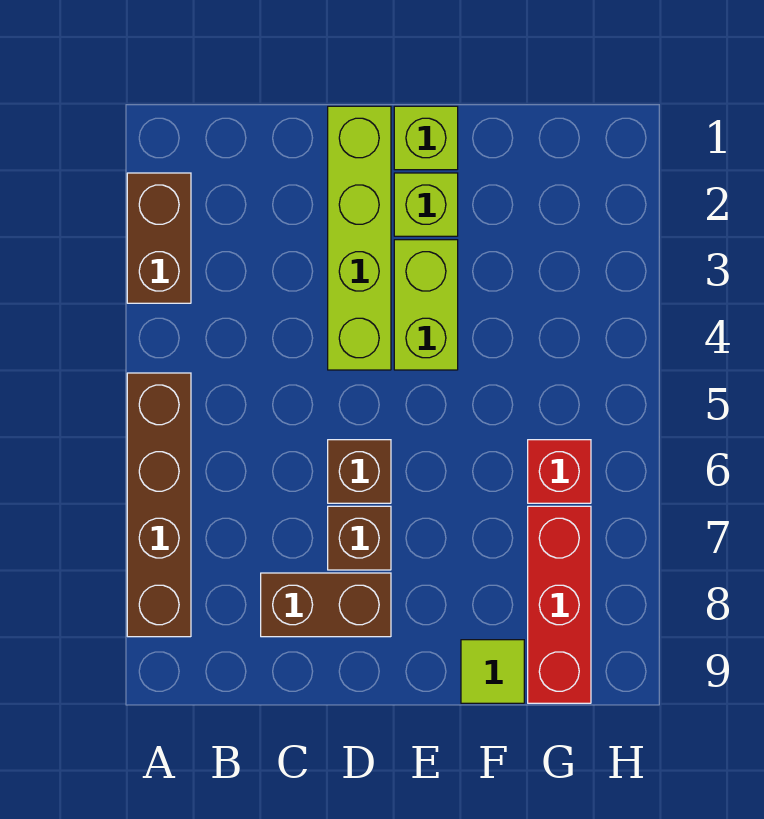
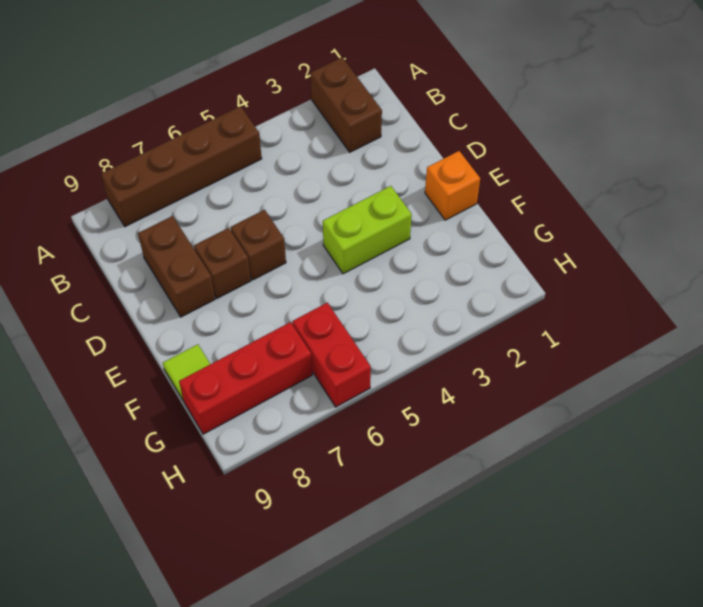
brown brick A2:A3 level 1 -> brown brick A2:B2 level 1
lime brick D1:D4 level 1 -> none
lime brick E1 level 1 -> orange brick E1 level 1
lime brick E2 level 1 -> none
red brick G6 level 1 -> red brick G6:H6 level 1

